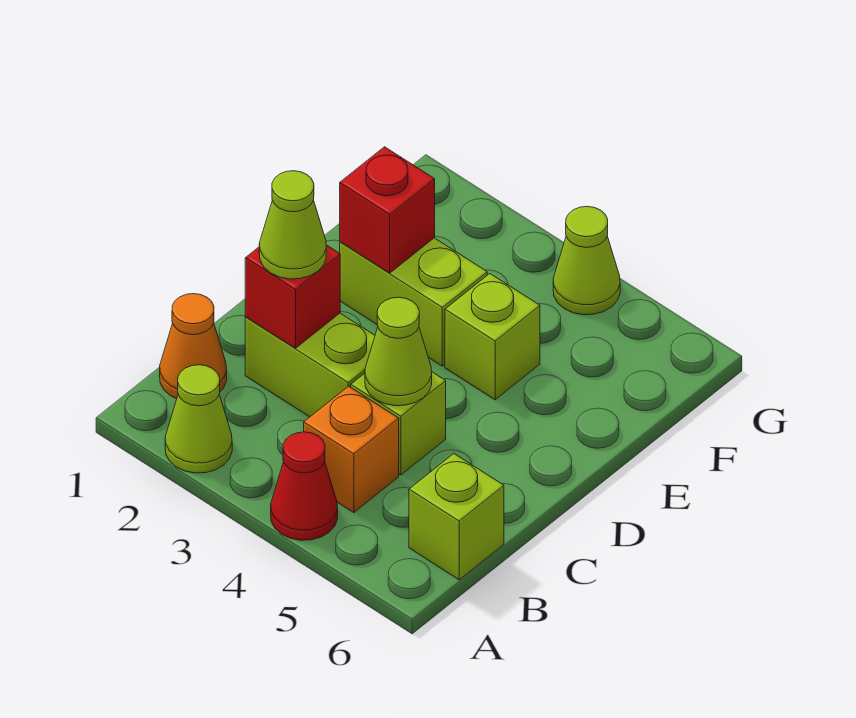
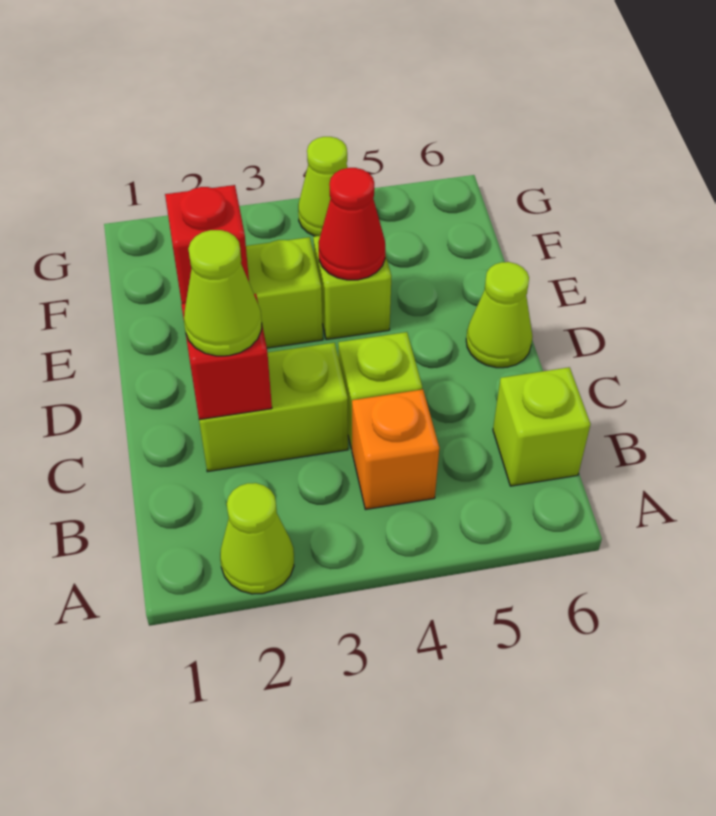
red cone A4 level 1 -> red cone E4 level 2
orange cone B1 level 1 -> none
lime cone C4 level 2 -> lime cone D6 level 1

